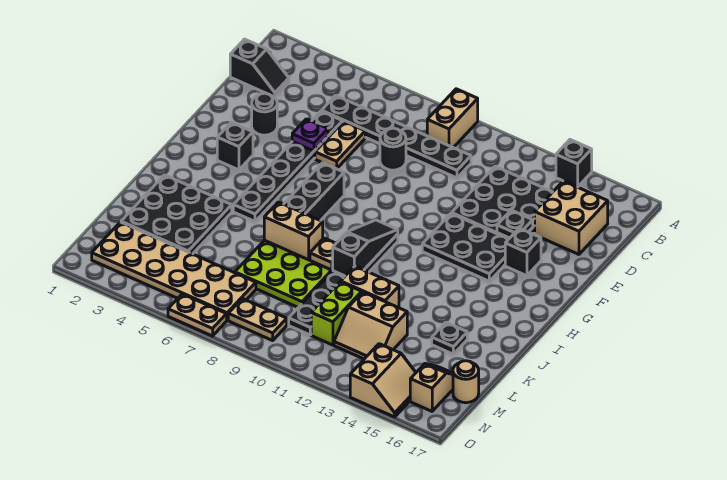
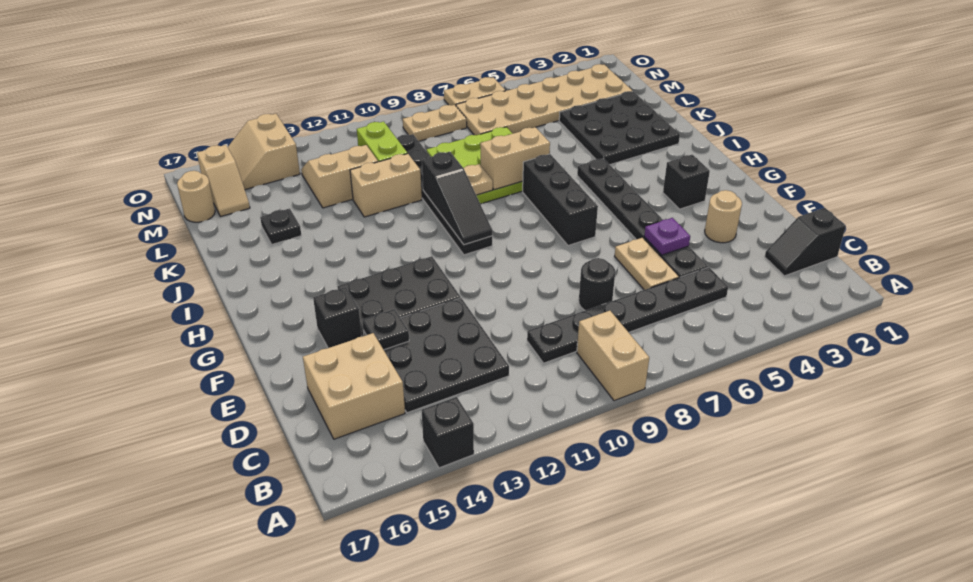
black round brick E3 level 1 -> tan round brick E3 level 1

